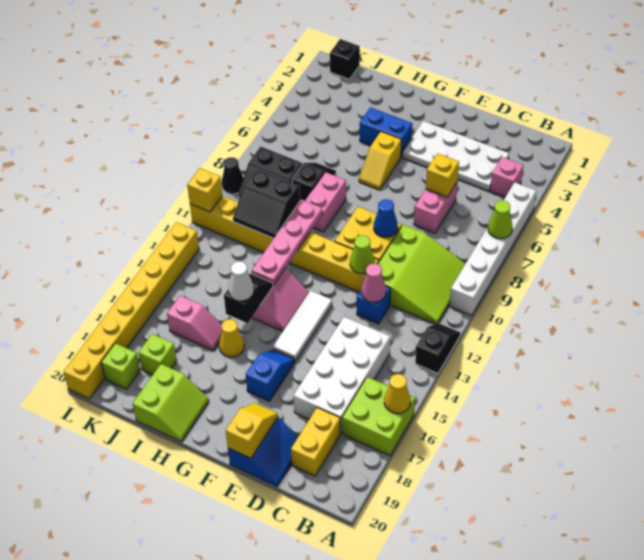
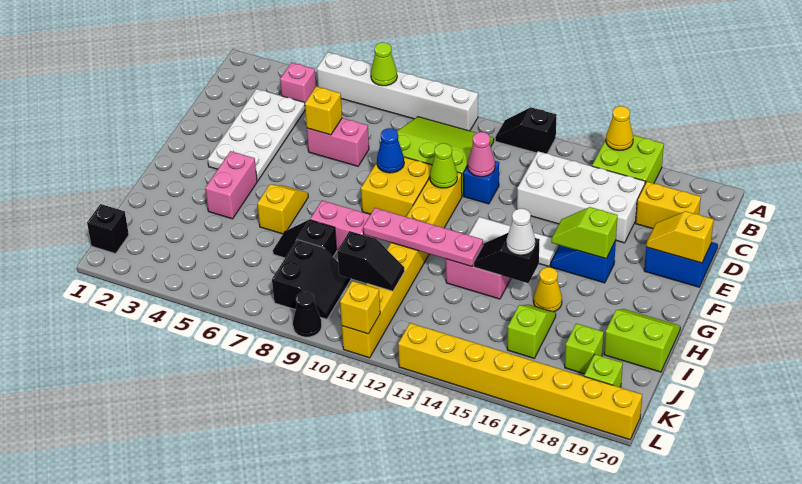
none -> lime slope F16:F17 level 2 top 17
blue brick G4:H4 level 1 -> pink brick G4:H4 level 1
yellow slope G5:G6 level 1 top 5 -> yellow slope G6:H6 level 1 top H
black slope I10:J11 level 2 top 10 -> black slope J10:J11 level 2 top 10
pink slope I16:J16 level 1 top J -> lime slope I16:J16 level 1 top J

